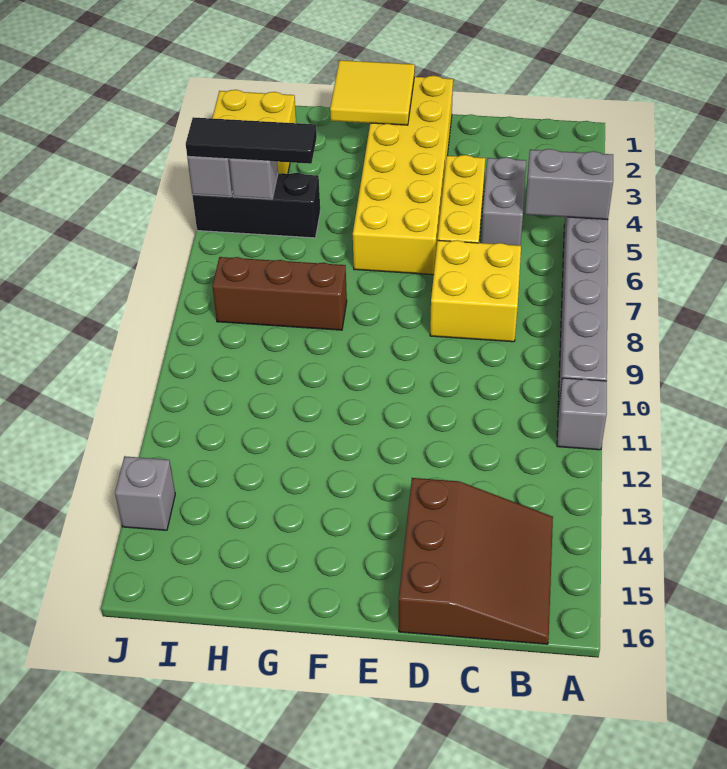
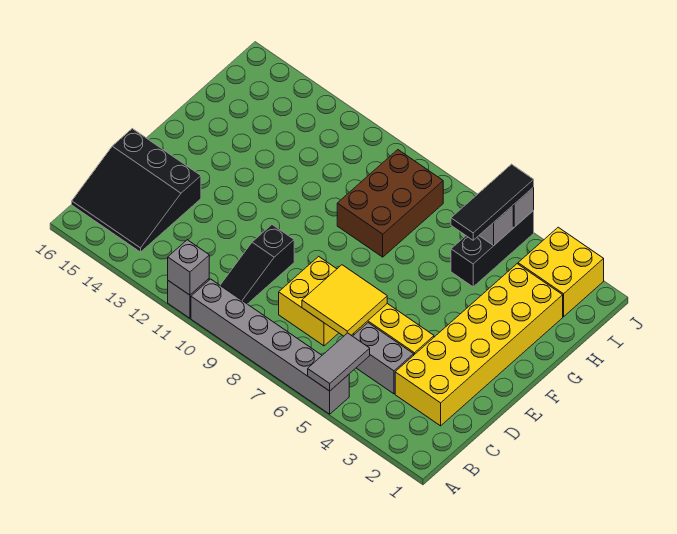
grey brick A5:B5 level 2 -> grey tile A5:B5 level 2
none -> black slope B10:D10 level 1 top D
brown slope B14:D16 level 1 top D -> black slope B14:D16 level 1 top D
yellow brick E1:F6 level 1 -> yellow brick C2:H3 level 1
yellow tile F1:G2 level 2 -> yellow tile C6:D7 level 2
brown brick G8:I8 level 1 -> brown brick G8:I9 level 1
grey brick J14 level 1 -> grey brick A11 level 2

